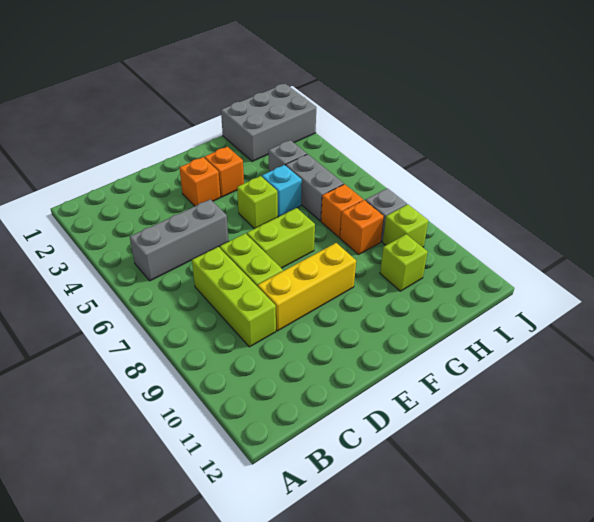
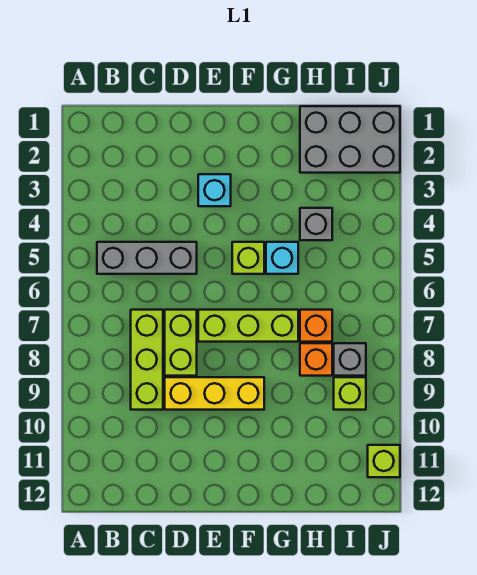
orange brick E3 level 1 -> cyan brick E3 level 1
lime brick E7:F7 level 1 -> lime brick E7:G7 level 1
orange brick F3 level 1 -> none
grey brick H5:H6 level 1 -> none
lime brick H10 level 1 -> lime brick J11 level 1

